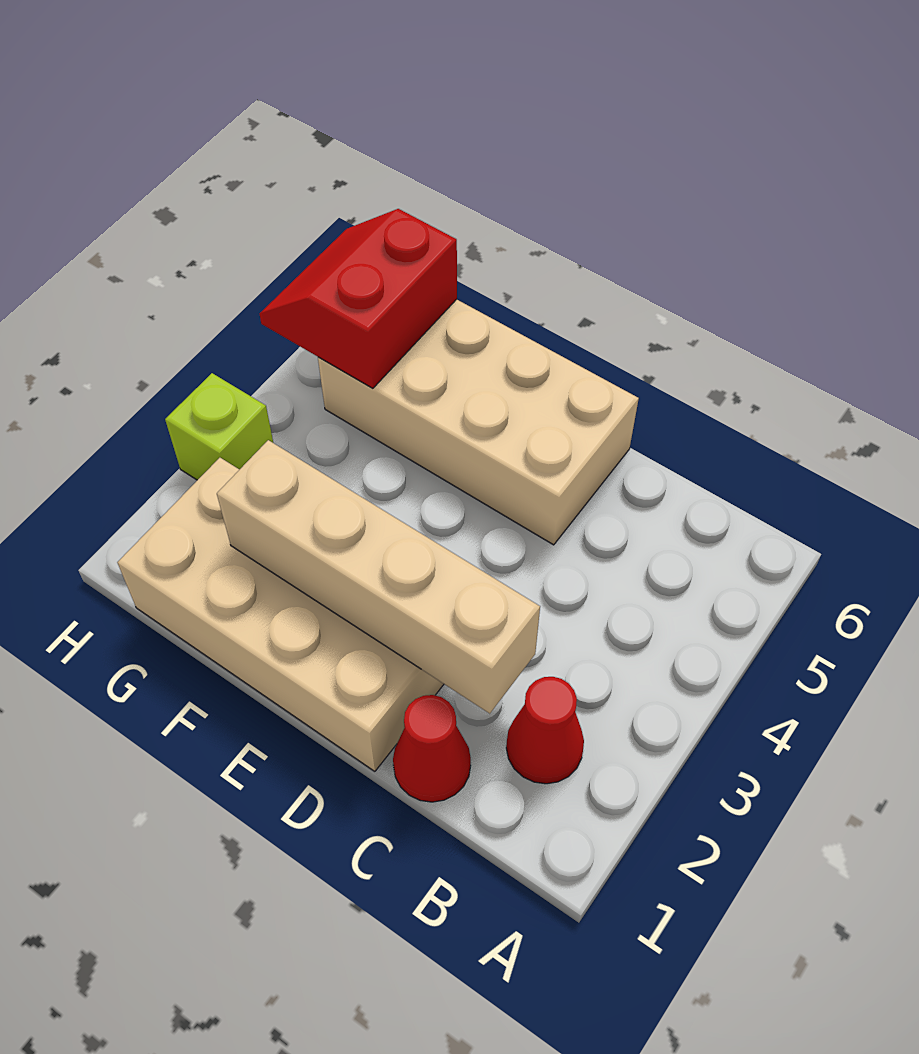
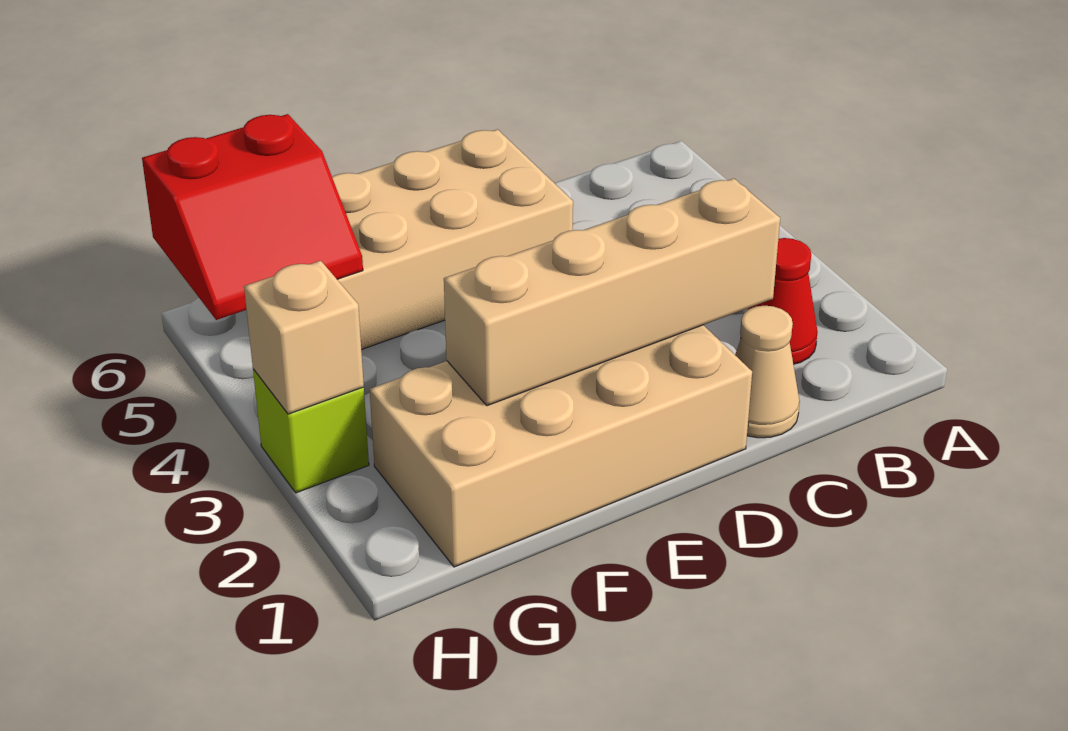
red cone C1 level 1 -> tan cone C1 level 1
red slope G5:H6 level 2 top G -> red slope G5:H6 level 2 top 6
none -> tan brick H3 level 2

